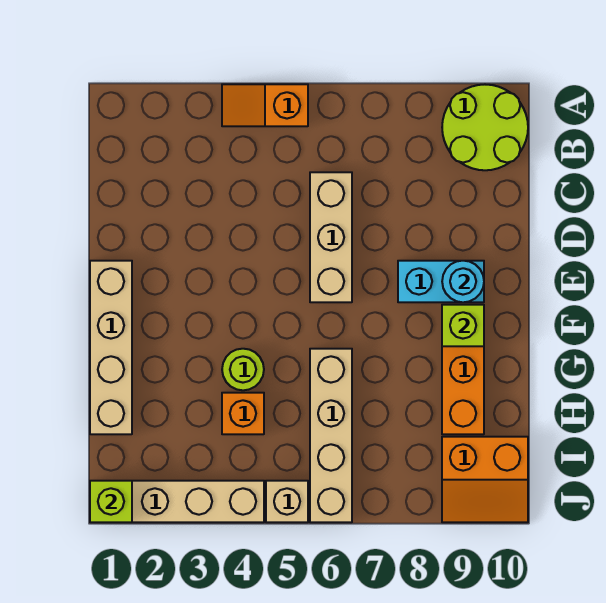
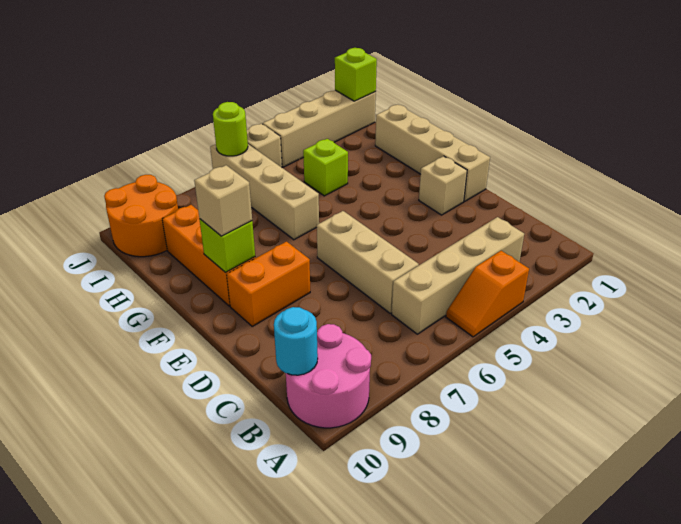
orange slope A4:A5 level 1 top 5 -> orange slope A4:A5 level 1 top 4
lime round brick A9:B10 level 1 -> pink round brick A9:B10 level 1
none -> tan brick B3:B6 level 1
none -> tan brick E2 level 1
cyan brick E8:E9 level 1 -> orange brick E8:E9 level 1
cyan round brick E9 level 2 -> cyan round brick B10 level 2
none -> tan brick F9 level 3
lime round brick G4 level 1 -> lime round brick J6 level 2
orange brick H4 level 1 -> lime brick H4 level 1
orange slope I9:J10 level 1 top I -> orange round brick I9:J10 level 1

